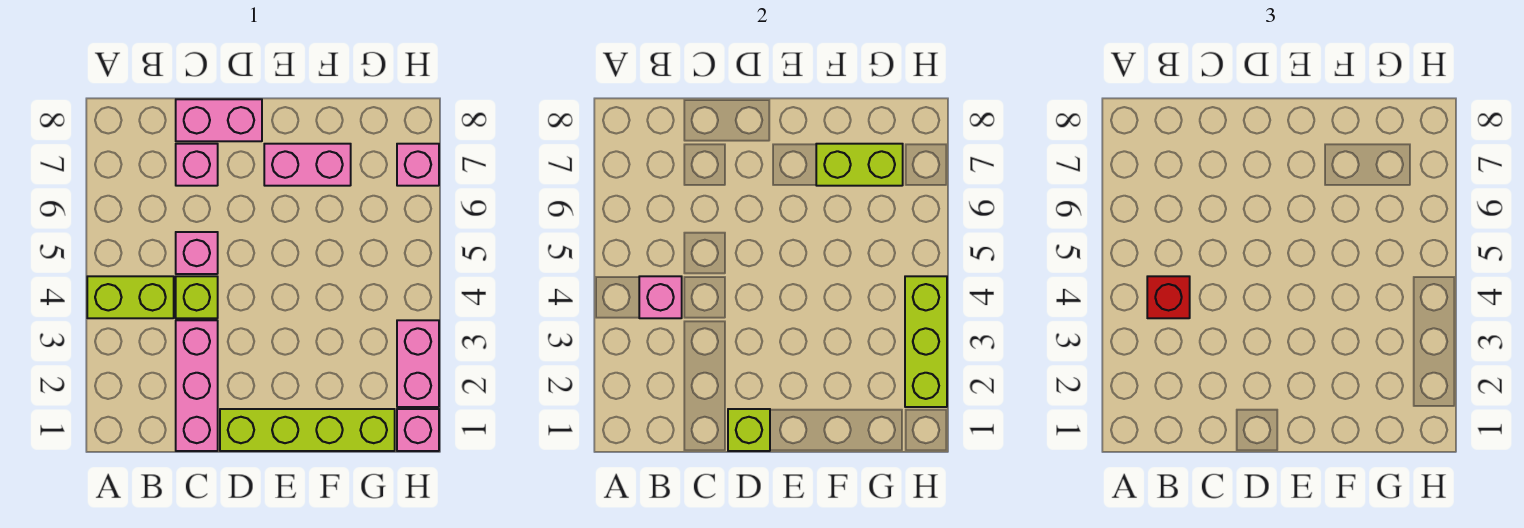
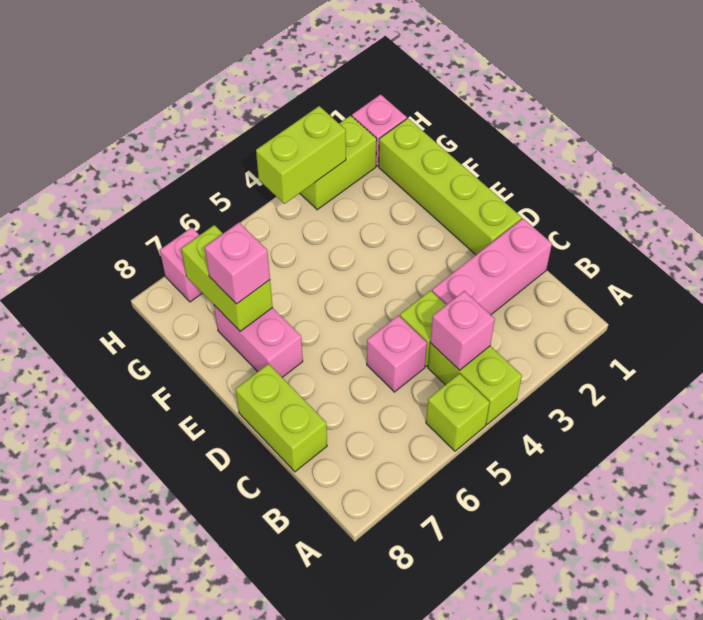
red brick B4 level 3 -> none
pink brick C7 level 1 -> pink brick F7 level 3
pink brick C8:D8 level 1 -> lime brick C8:D8 level 1
lime brick D1 level 2 -> lime brick A5 level 1
pink brick H2:H3 level 1 -> lime brick H2:H3 level 1
lime brick H2:H4 level 2 -> lime brick H3:H4 level 2

